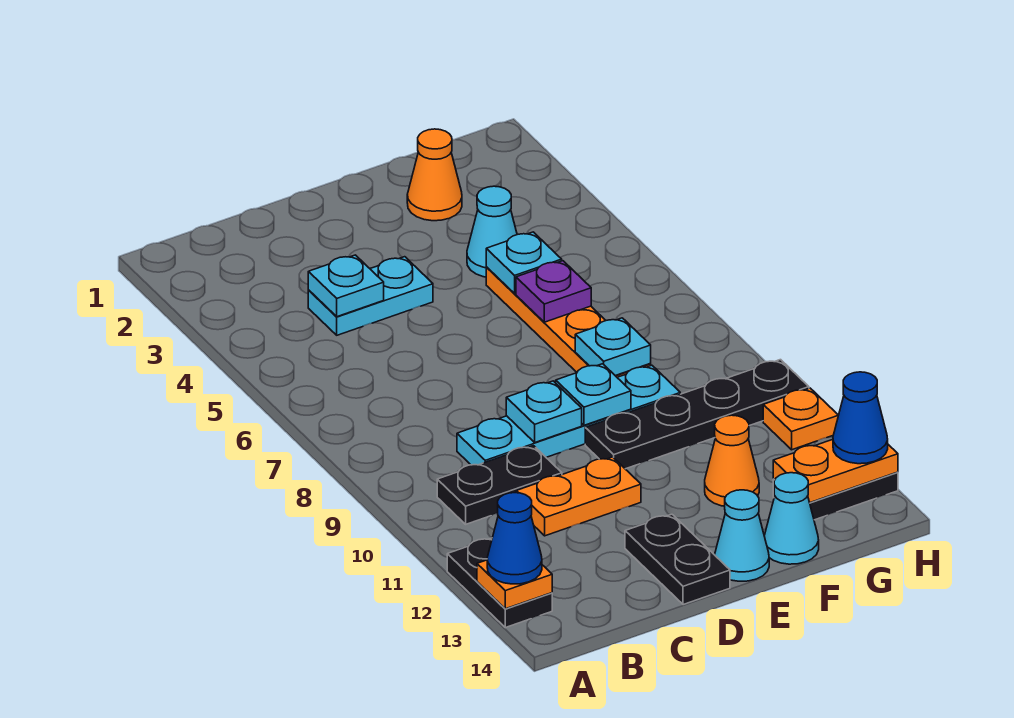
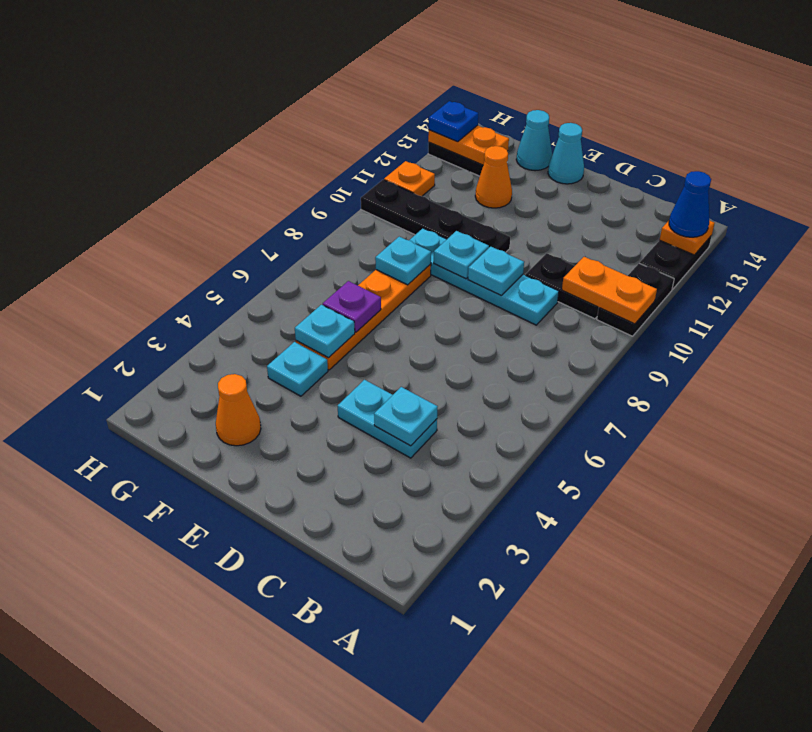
orange plate C11:D11 level 1 -> orange plate A10:B10 level 2
black plate D13:D14 level 1 -> black plate A10:A11 level 1
cyan cone F4 level 1 -> cyan plate F4 level 1
blue cone H13 level 3 -> blue plate H13 level 3

